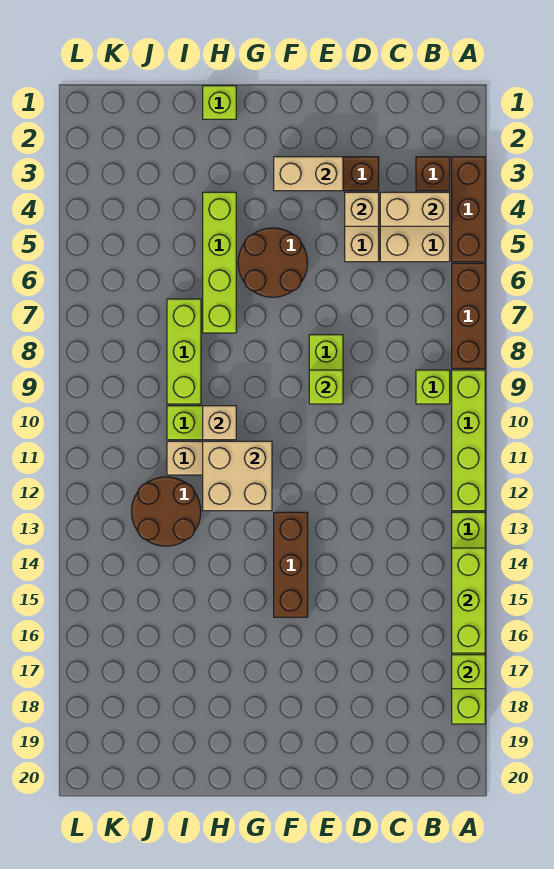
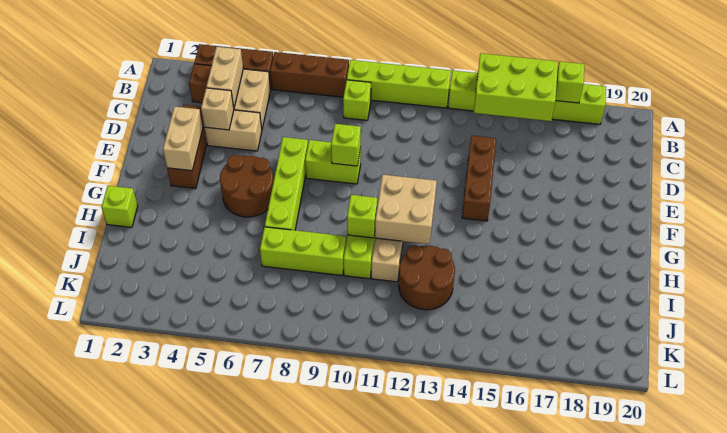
lime brick A14:A16 level 2 -> lime brick A14:B16 level 2
brown brick F13:F15 level 1 -> brown brick D14:F14 level 1
lime brick H4:H7 level 1 -> lime brick E7:H7 level 1
tan brick H10 level 2 -> lime brick H10 level 2

